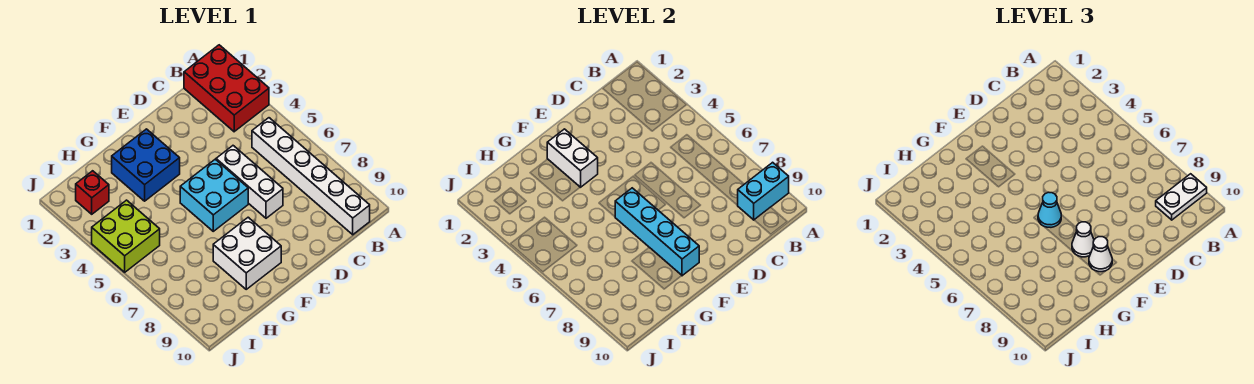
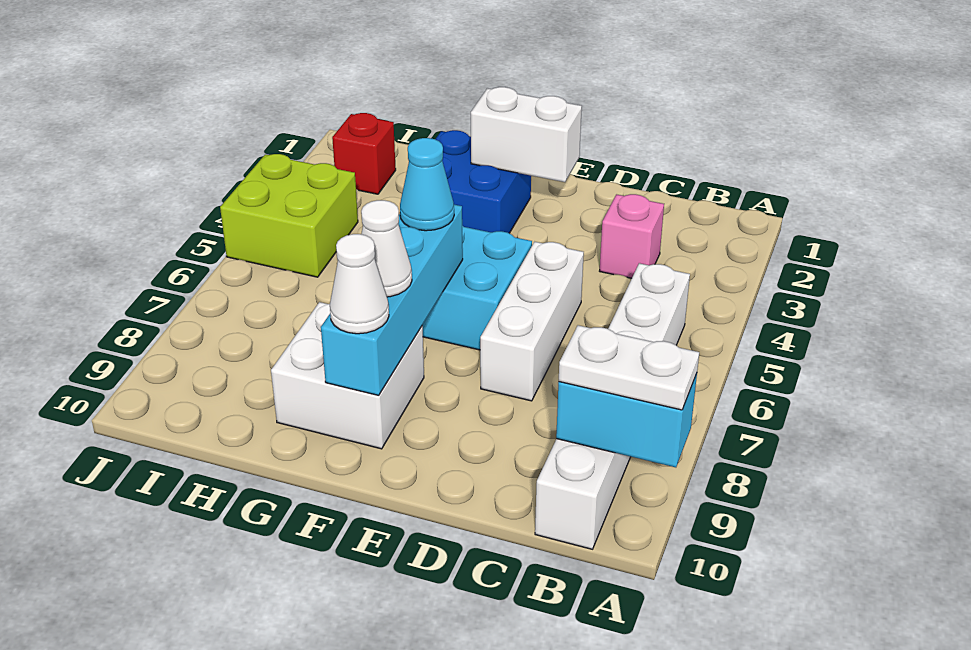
red brick A1:B3 level 1 -> none
none -> pink brick C3 level 1
white brick F2:F3 level 2 -> white brick E2:F2 level 2

